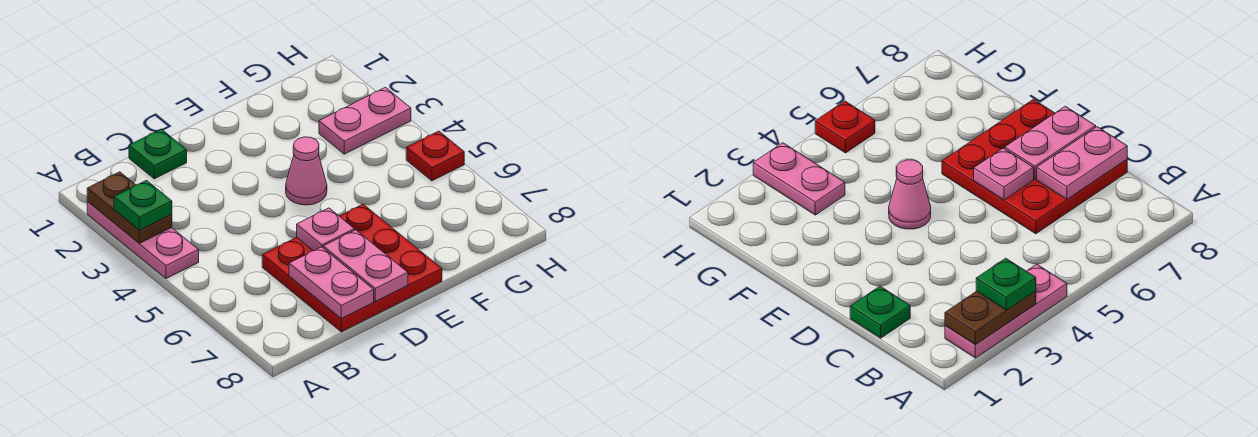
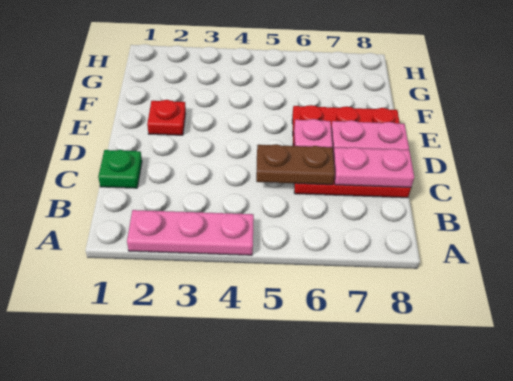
brown plate A2:A3 level 2 -> brown plate C5:C6 level 2
green plate A3 level 3 -> none
pink cone E4 level 1 -> none
pink plate G3:H3 level 1 -> none
red plate H5 level 1 -> red plate E2 level 1

